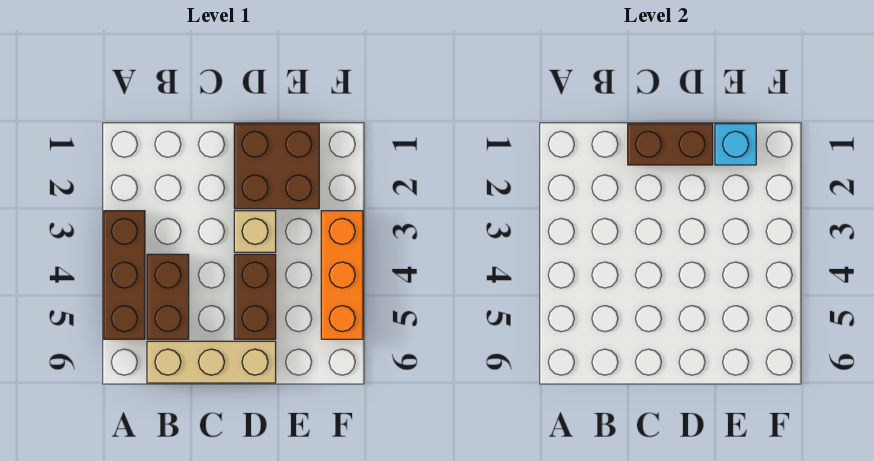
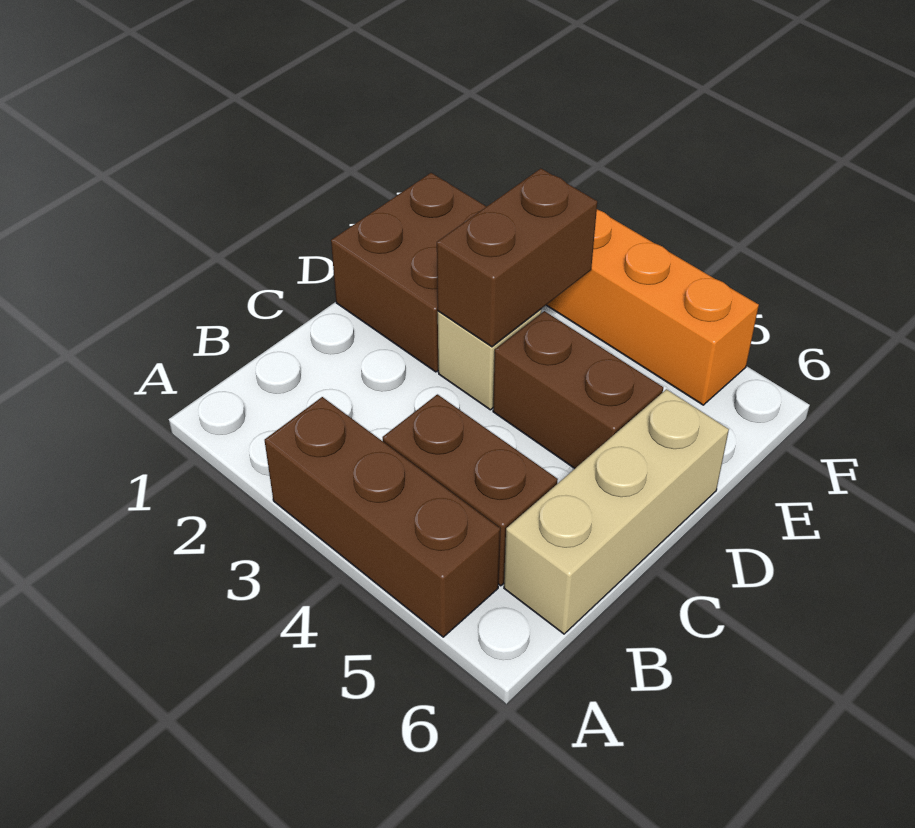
brown brick C1:D1 level 2 -> brown brick D3:E3 level 2
cyan brick E1 level 2 -> none

